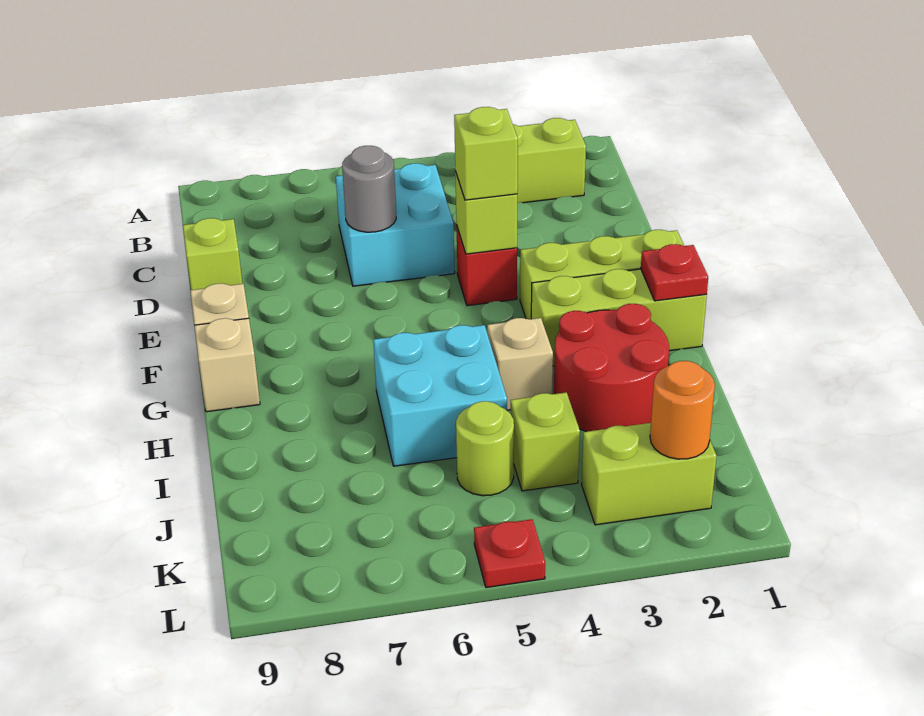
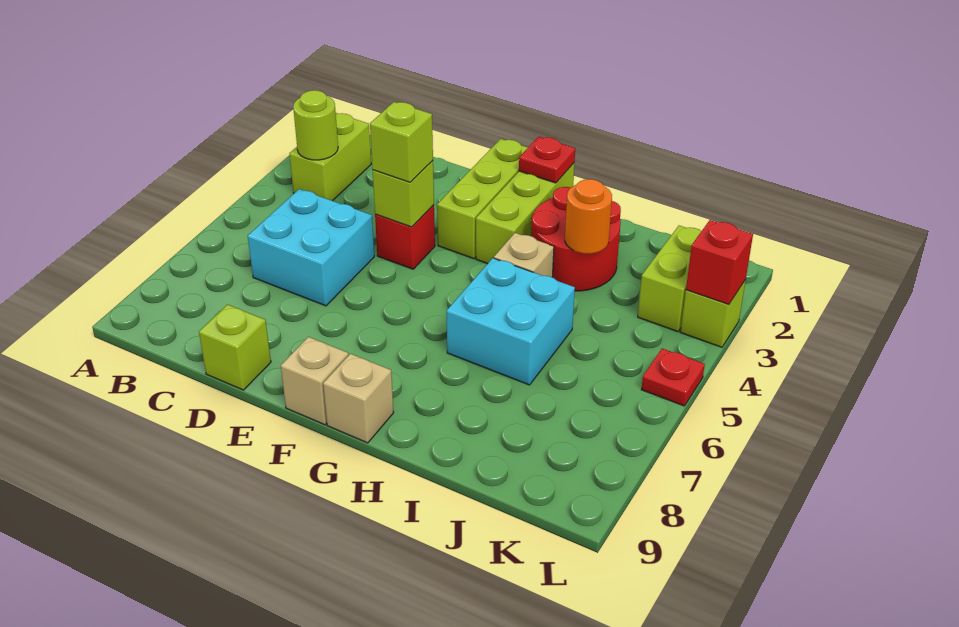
grey round brick D6 level 2 -> none
lime brick J4 level 1 -> lime brick L3 level 1
lime round brick J5 level 1 -> lime round brick B3 level 2
orange round brick K2 level 2 -> orange round brick I3 level 2
none -> red brick L3 level 2

